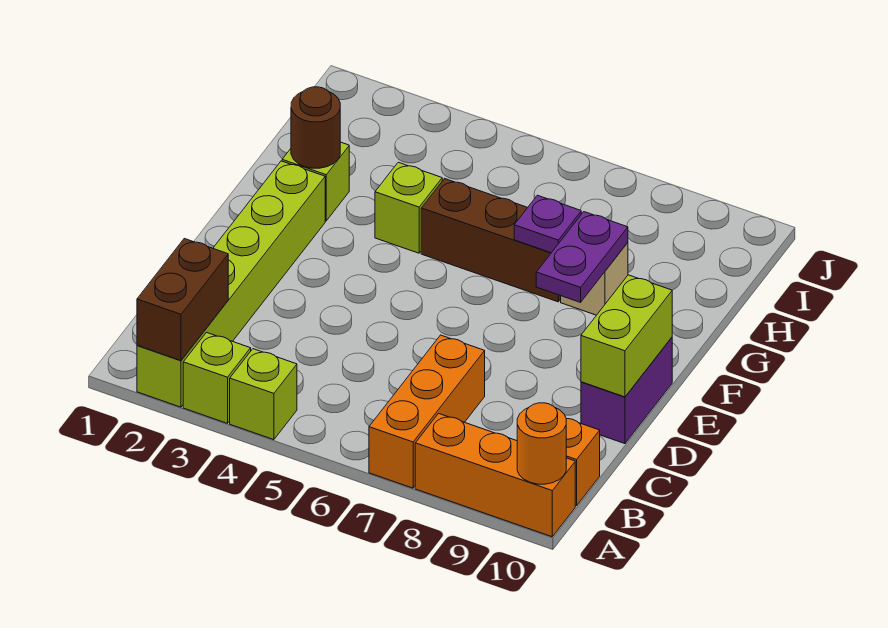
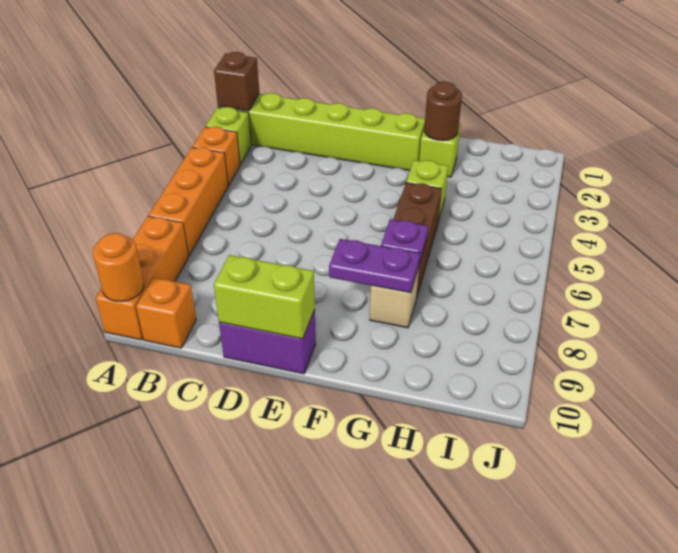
brown brick A2:B2 level 2 -> brown brick A2 level 2
lime brick A4 level 1 -> orange brick A4 level 1
orange brick A7:C7 level 1 -> orange brick A5:A7 level 1

